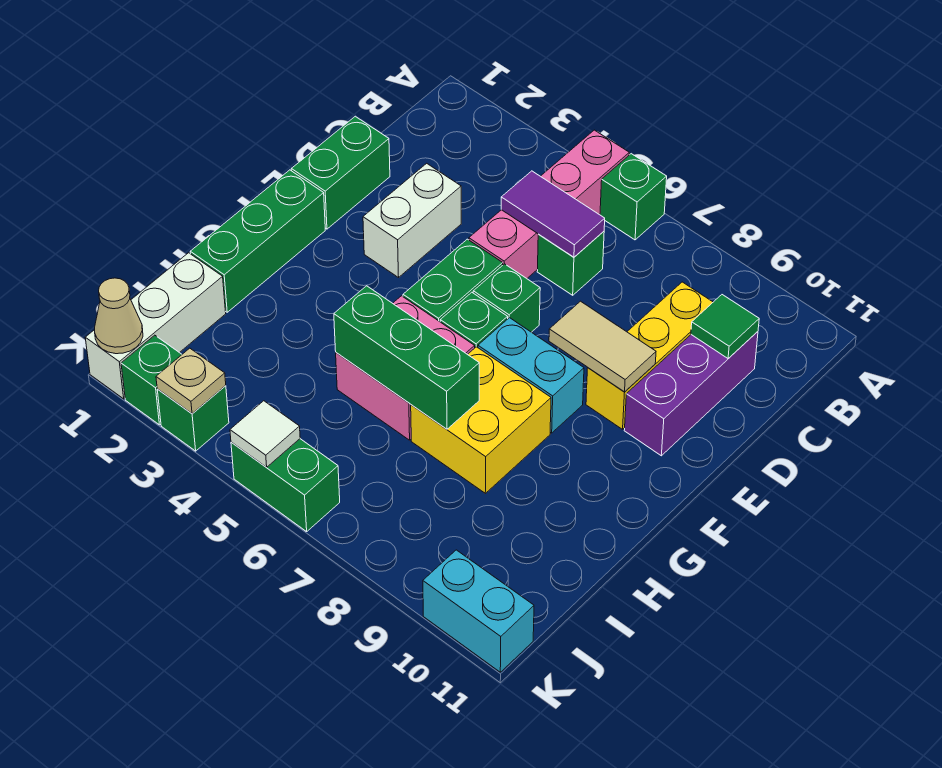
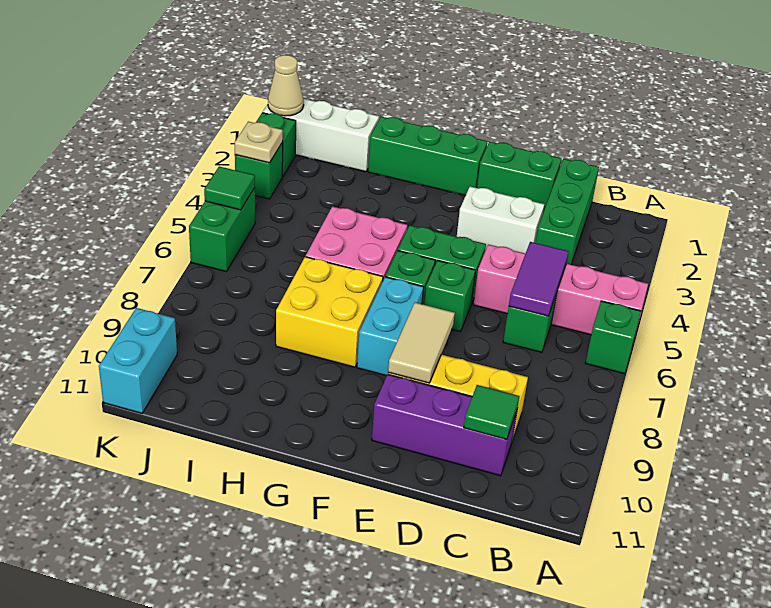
green brick H5:H7 level 2 -> green brick C1:C3 level 1
white tile K5 level 2 -> green tile K5 level 2

